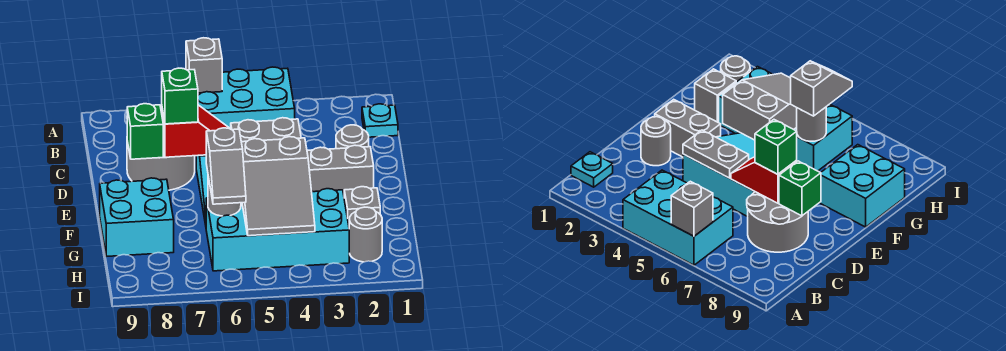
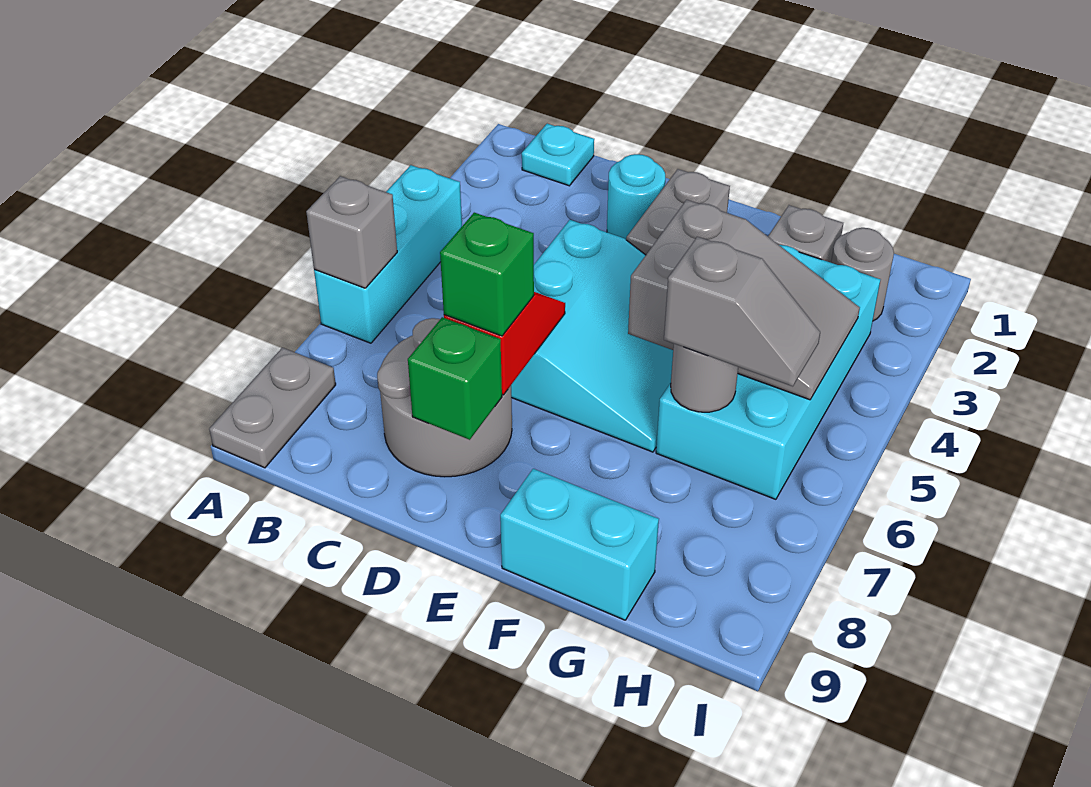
cyan brick A4:B6 level 1 -> cyan brick A4:A6 level 1
grey round brick D2 level 1 -> cyan round brick D2 level 1
grey plate D4:D5 level 2 -> grey plate A8:A9 level 1
cyan brick F8:G9 level 1 -> cyan brick F9:G9 level 1

